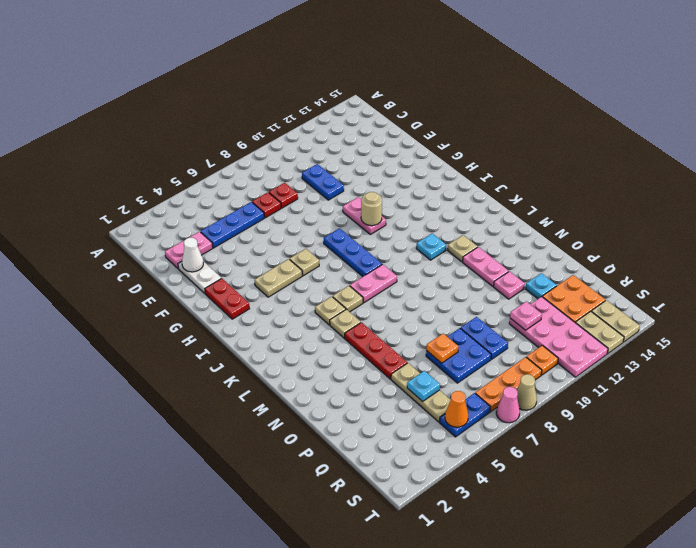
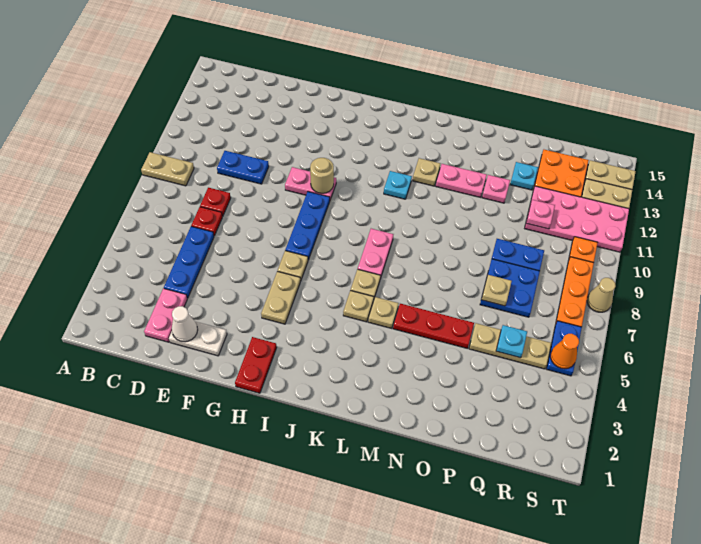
none -> tan plate A9:B9 level 1
red plate G2:H2 level 1 -> red plate H1:H2 level 1
blue plate H8:J8 level 1 -> blue plate H7:H9 level 1
orange plate P7 level 2 -> tan plate P7 level 2
pink cone T7 level 1 -> none

